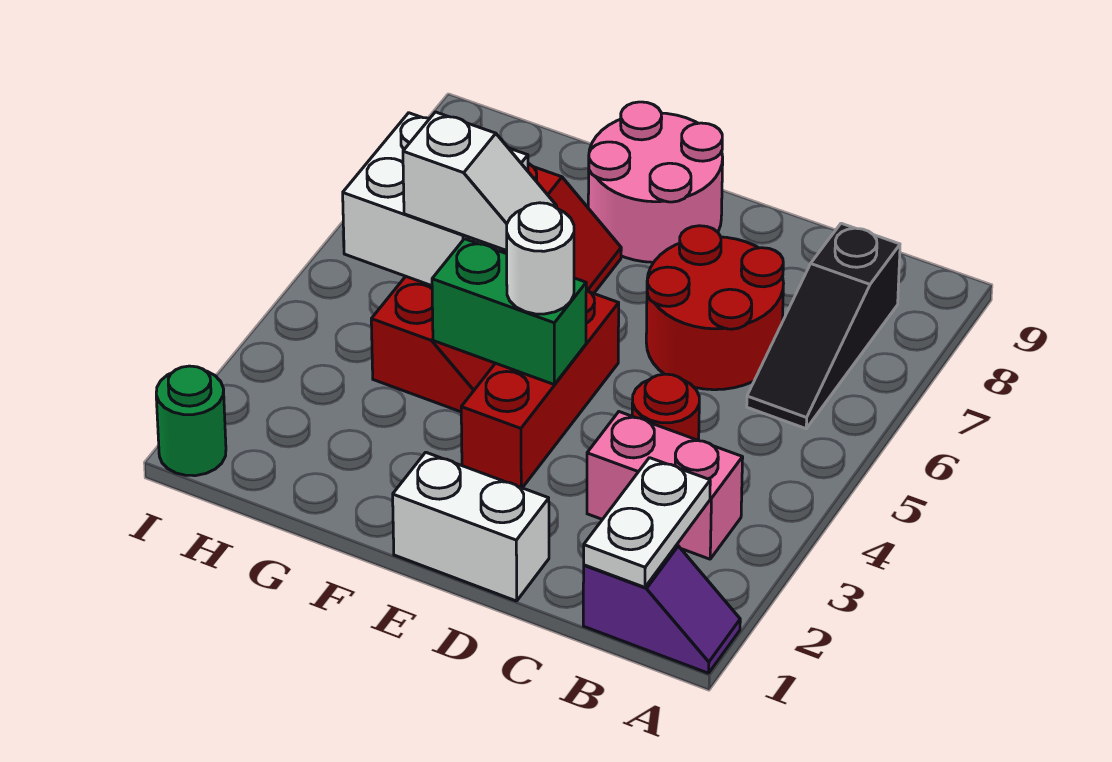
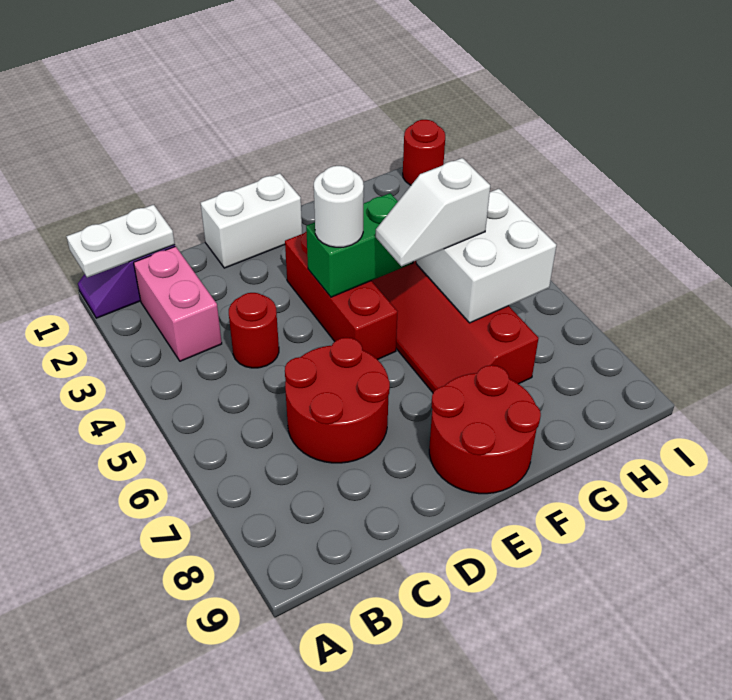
white plate B1:B2 level 2 -> white plate A1:B1 level 2
pink brick B3:C3 level 1 -> pink brick B2:B3 level 1
black slope B6:B8 level 1 top 8 -> none
pink round brick E8:F9 level 1 -> red round brick E8:F9 level 1
green round brick I1 level 1 -> red round brick I1 level 1

